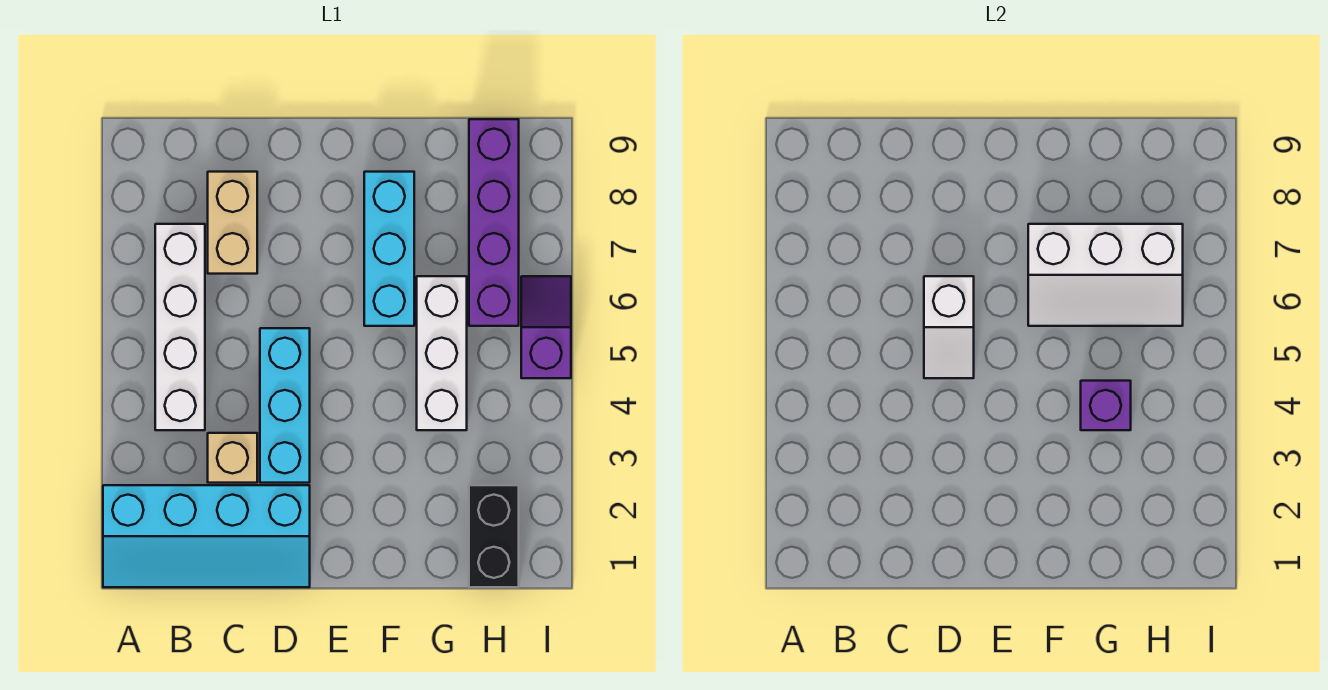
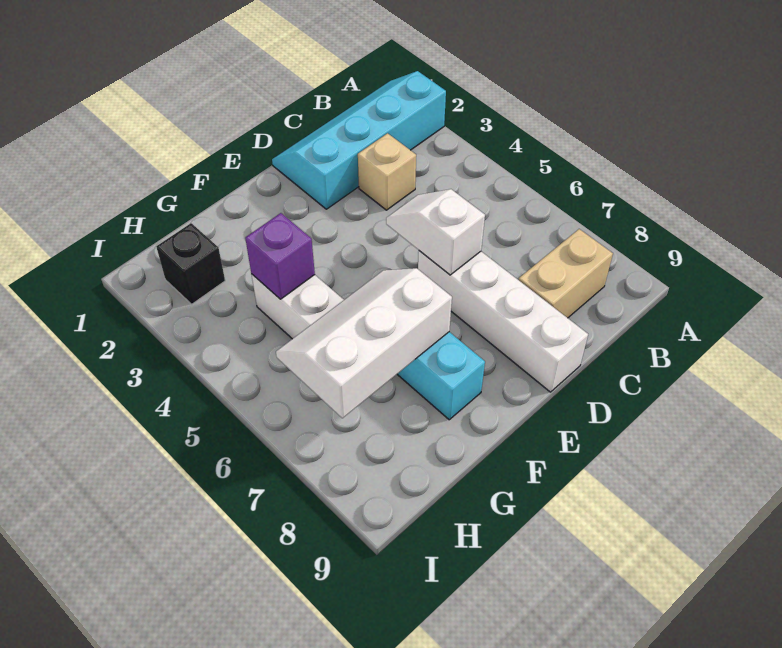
white brick B4:B7 level 1 -> white brick D6:D9 level 1
tan brick C7:C8 level 1 -> tan brick B8:C8 level 1
cyan brick D3:D5 level 1 -> none
black brick H1:H2 level 1 -> black brick H2 level 1
purple brick H6:H9 level 1 -> none
purple slope I5:I6 level 1 top 5 -> none

